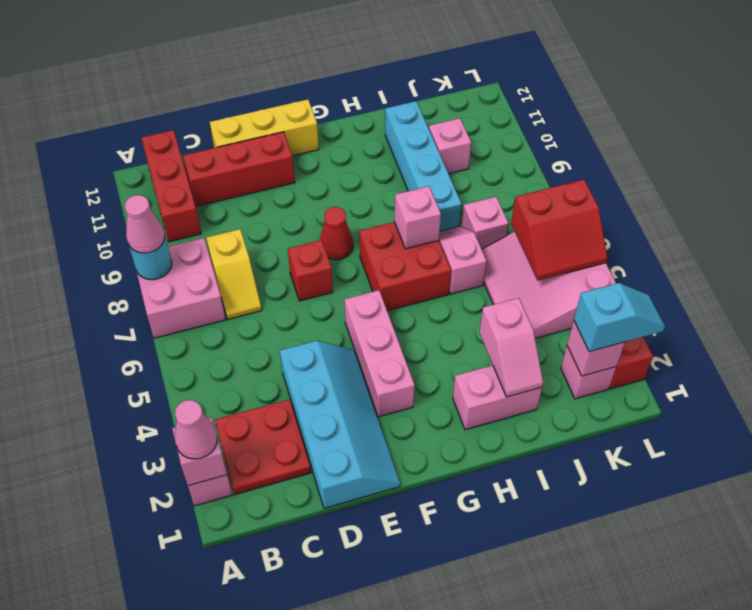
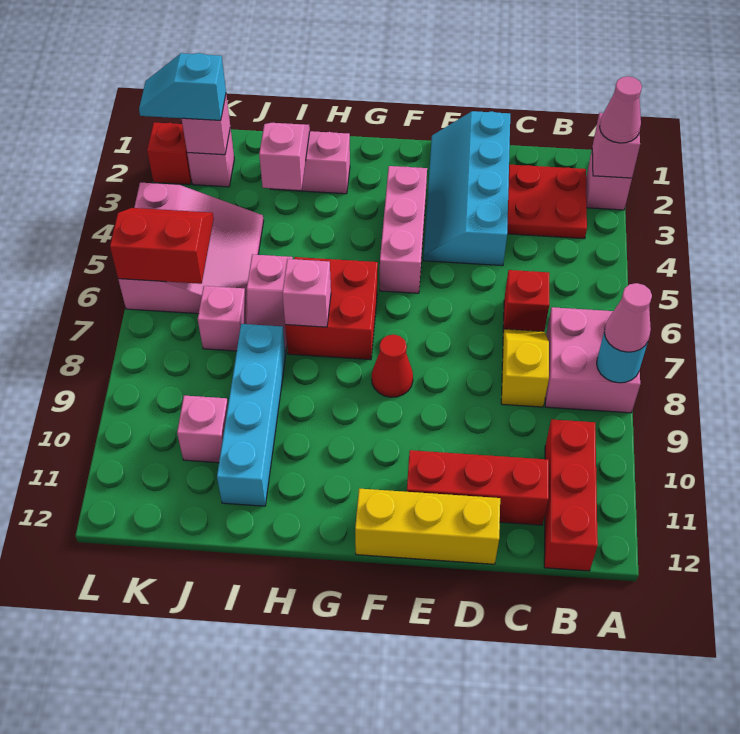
red brick E7 level 1 -> red brick C6 level 1

